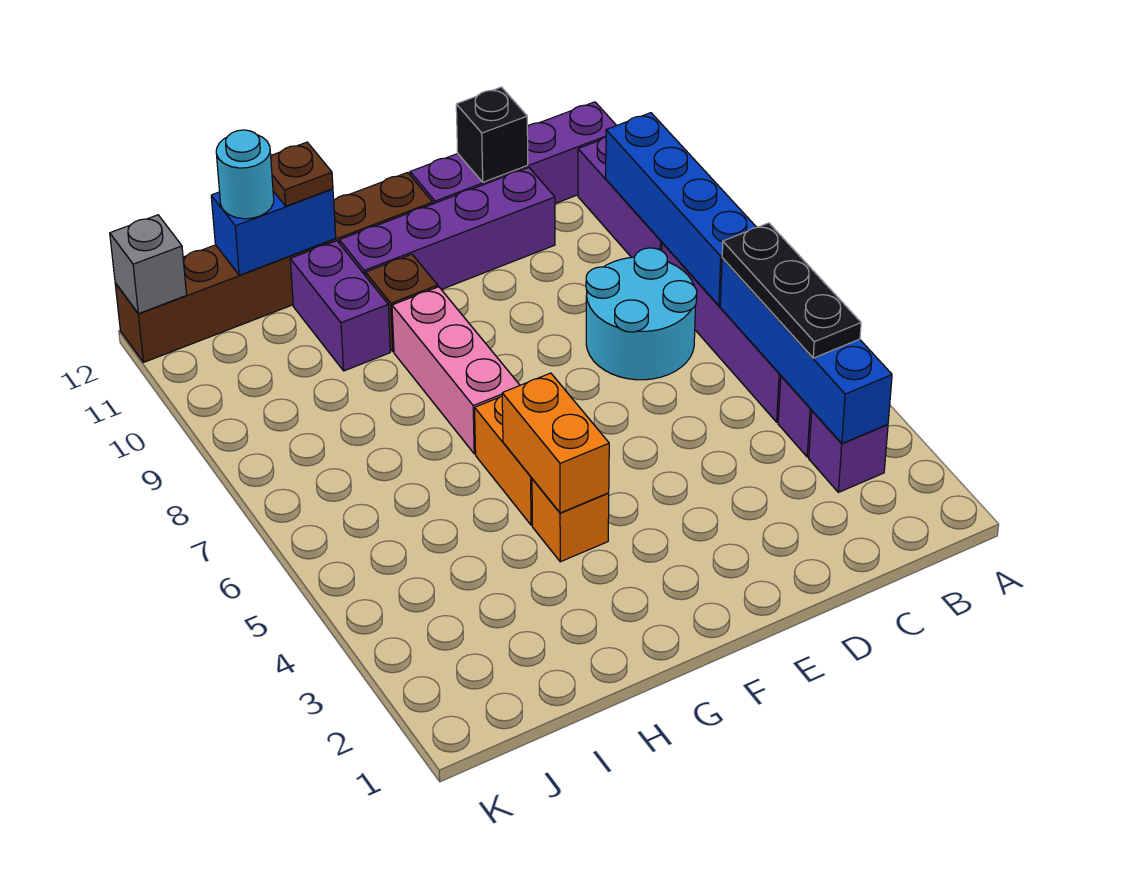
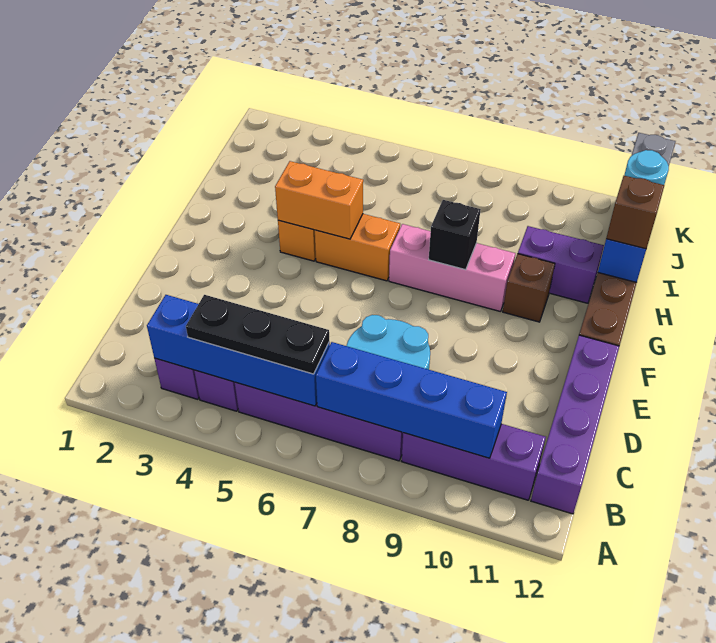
purple brick D11:G11 level 1 -> none
black brick D12 level 2 -> black brick G8 level 2
brown plate H12 level 3 -> brown brick H12 level 3

